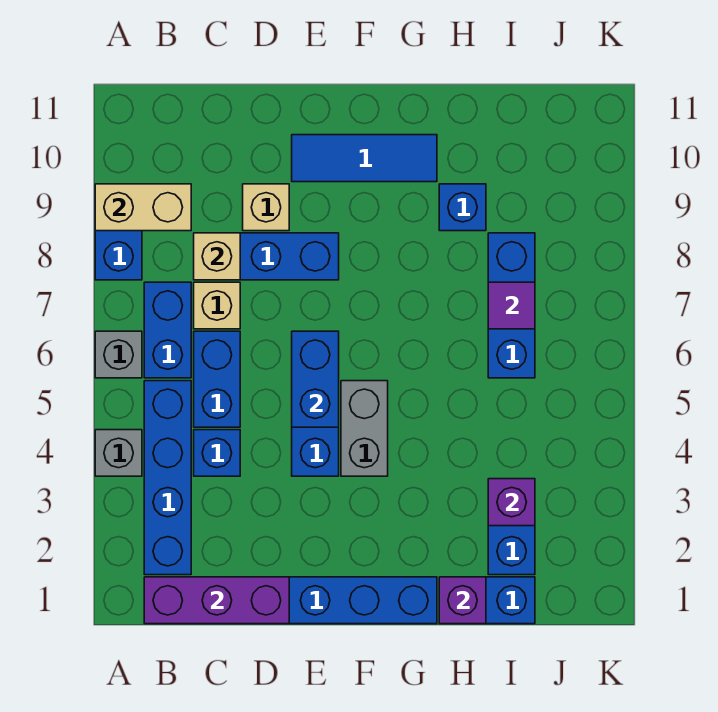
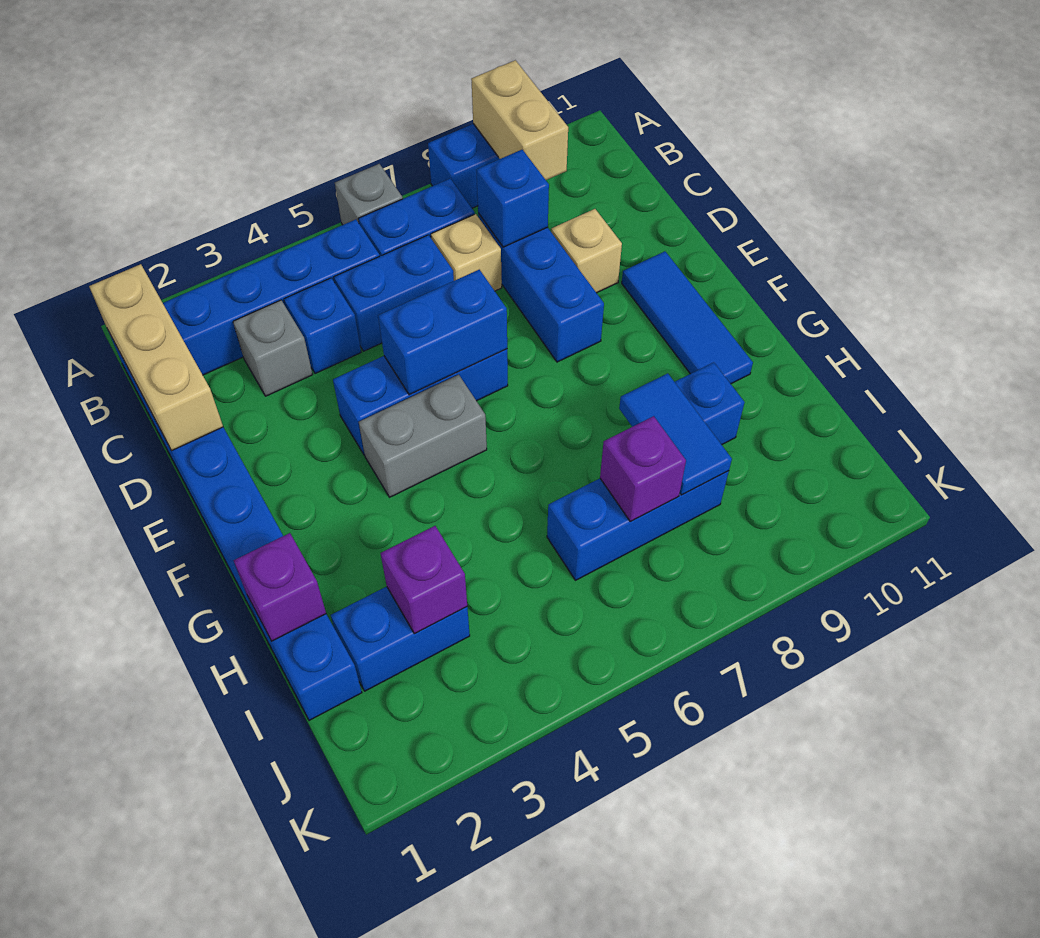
grey brick A4 level 1 -> grey brick C3 level 1
purple brick B1:D1 level 2 -> tan brick B1:D1 level 2
tan brick C8 level 2 -> blue brick C8 level 2
none -> blue tile H8:I8 level 2
purple tile I7 level 2 -> purple brick I7 level 2

